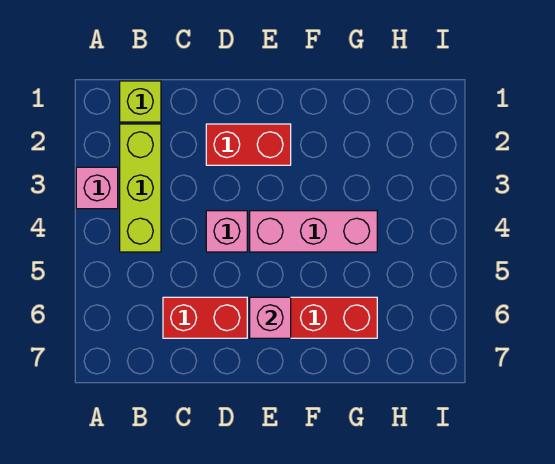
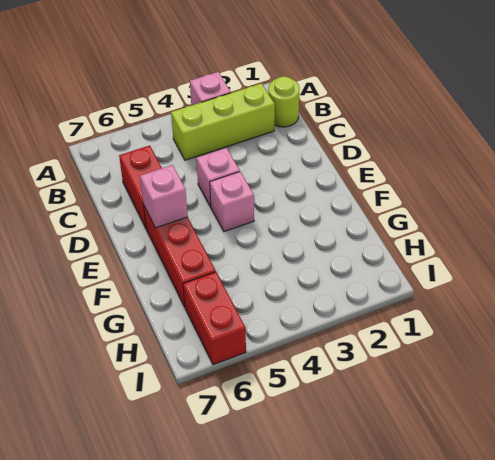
lime brick B1 level 1 -> lime round brick B1 level 1
red brick D2:E2 level 1 -> red brick H6:I6 level 1
pink brick E4:G4 level 1 -> pink brick E4 level 1

